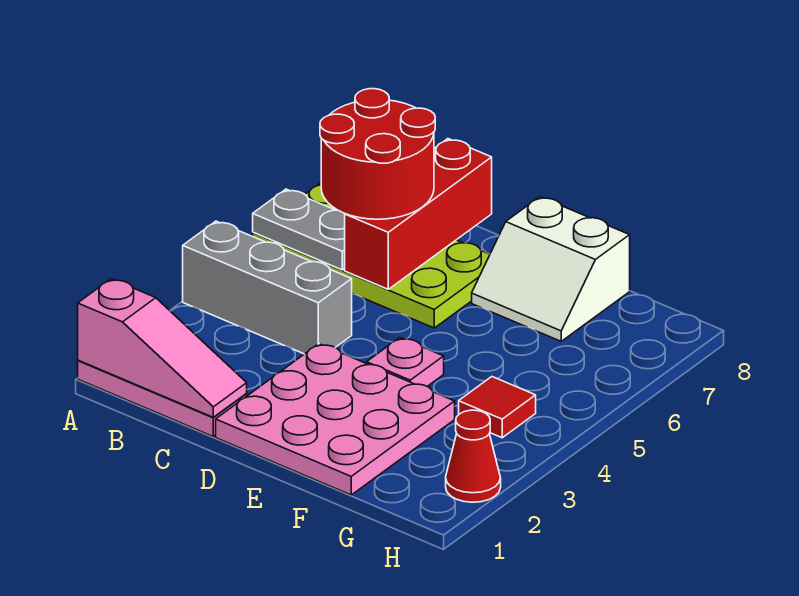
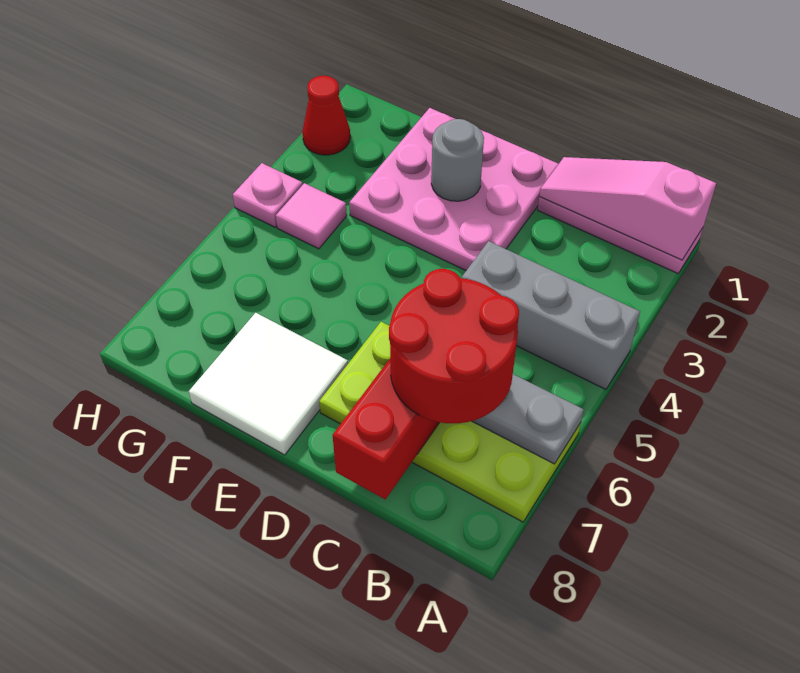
none -> grey round brick E2 level 2
pink plate E4 level 1 -> pink plate H4 level 1
white slope E7:F8 level 1 top 8 -> white tile E7:F8 level 1
red tile G4 level 1 -> pink tile G4 level 1

